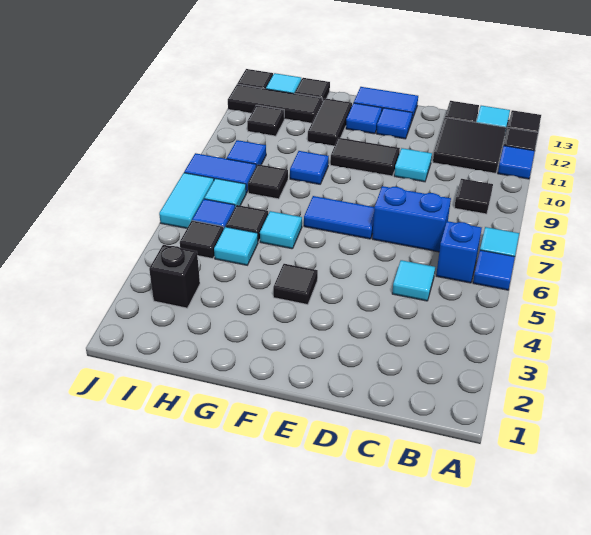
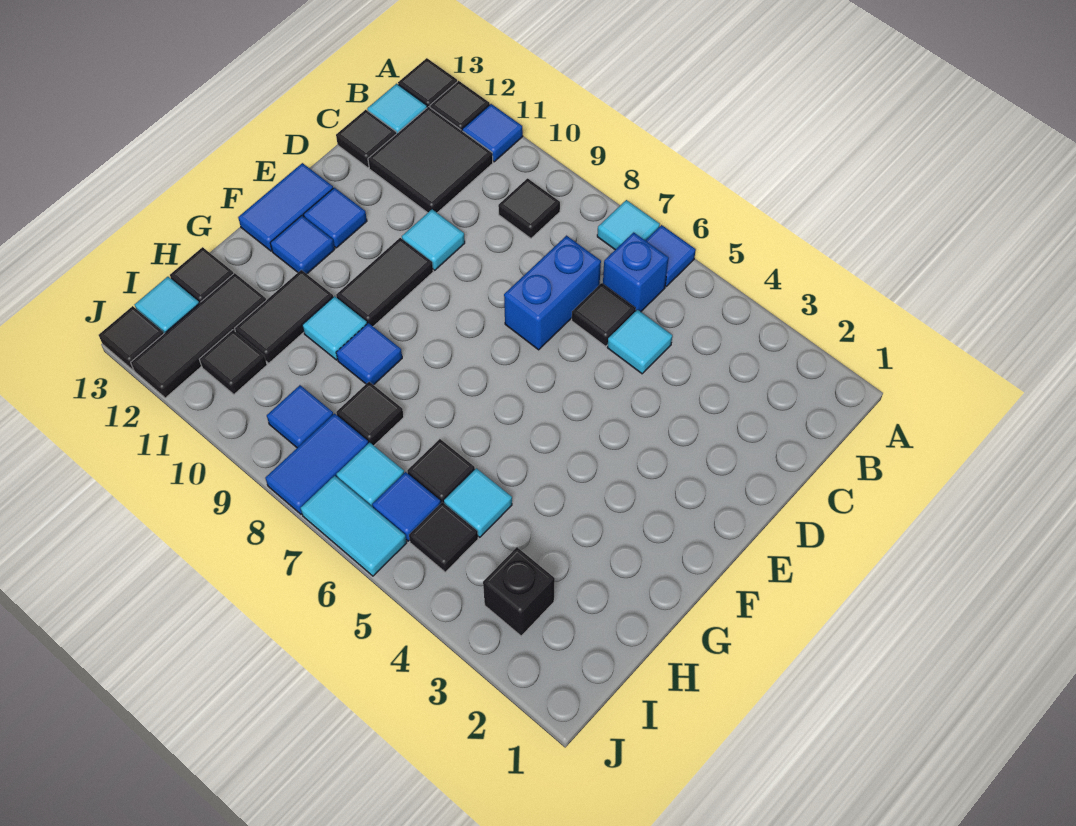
blue tile E7:F7 level 1 -> none
black tile F4 level 1 -> black tile C6 level 1
cyan tile G6 level 1 -> cyan tile G10 level 1
black tile G11:G12 level 1 -> black tile G11:H11 level 1

